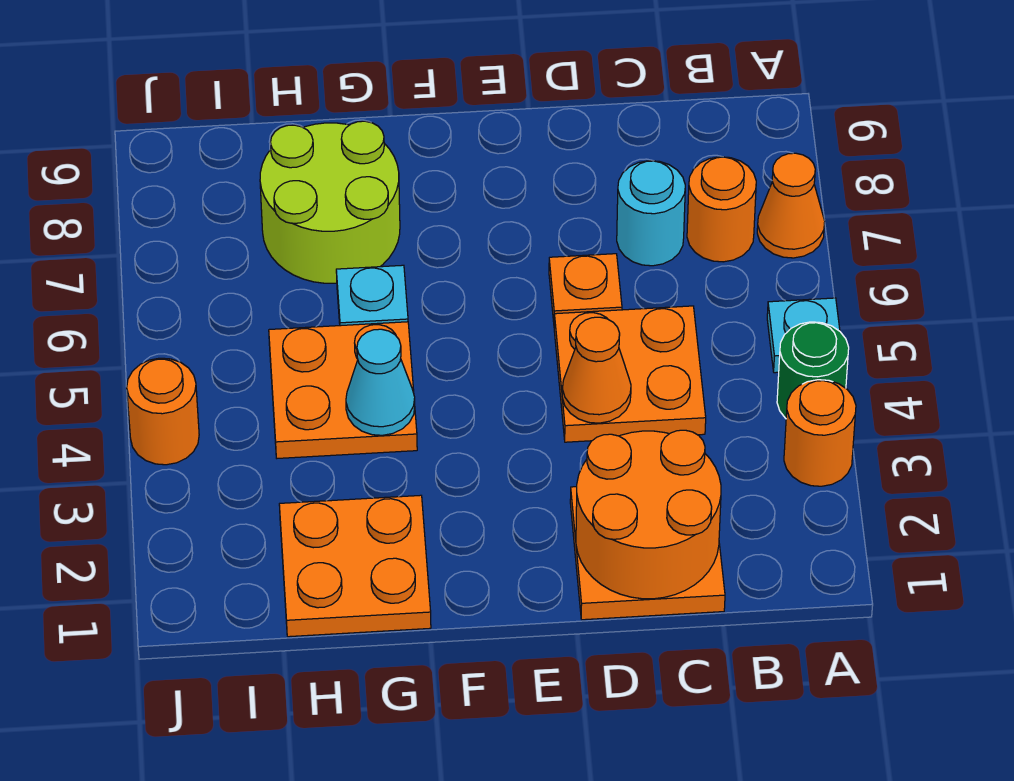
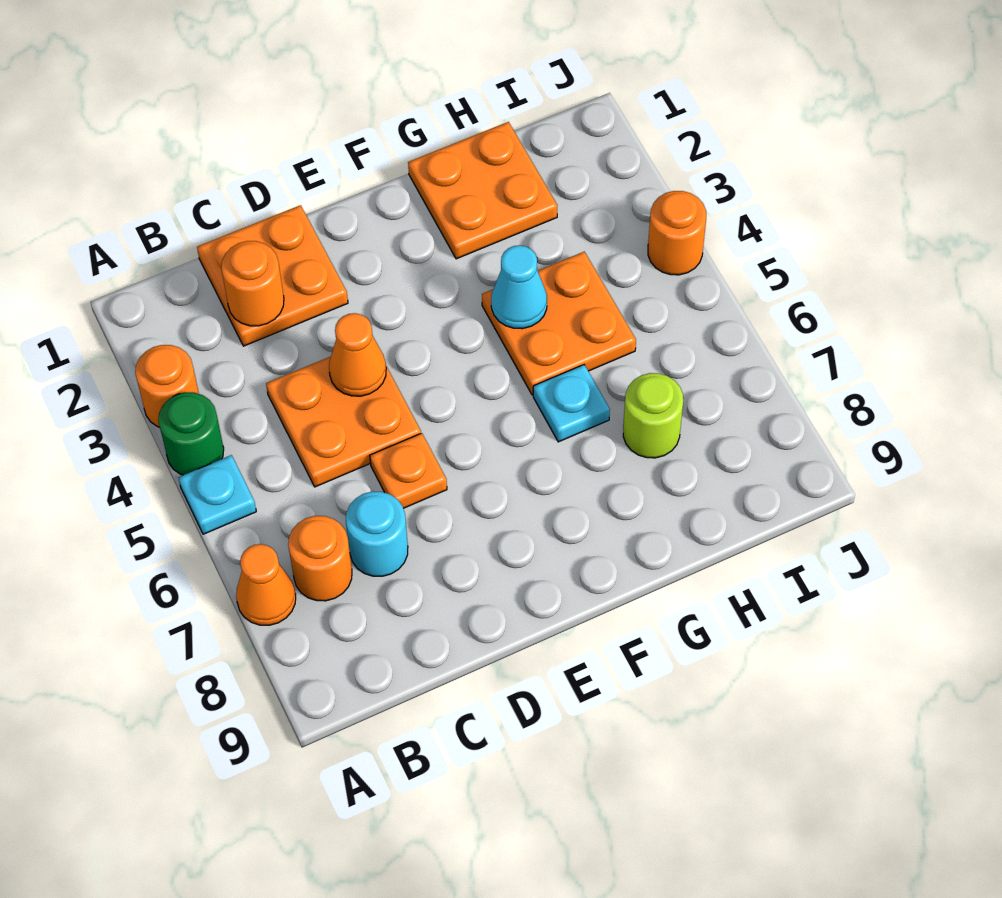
orange round brick C1:D2 level 2 -> orange round brick C2 level 2
lime round brick G7:H8 level 1 -> lime round brick H7 level 1

